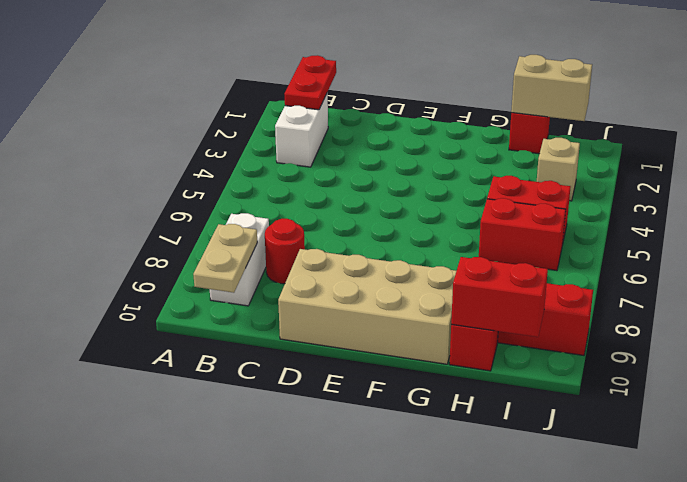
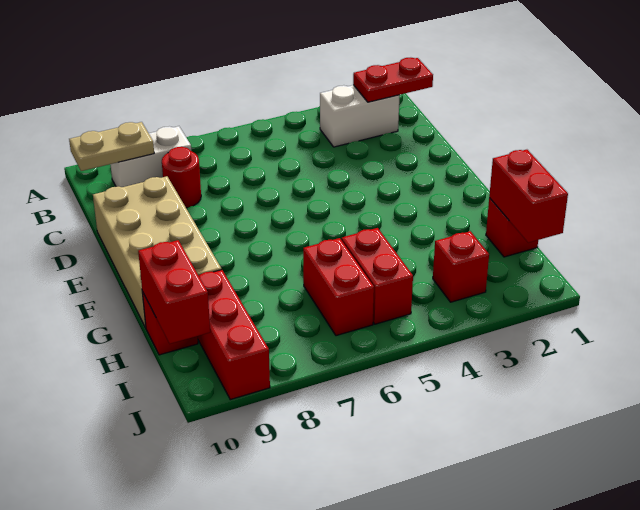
tan brick H1:I1 level 2 -> red brick H1:I1 level 2
tan brick I3 level 1 -> red brick I3 level 1

